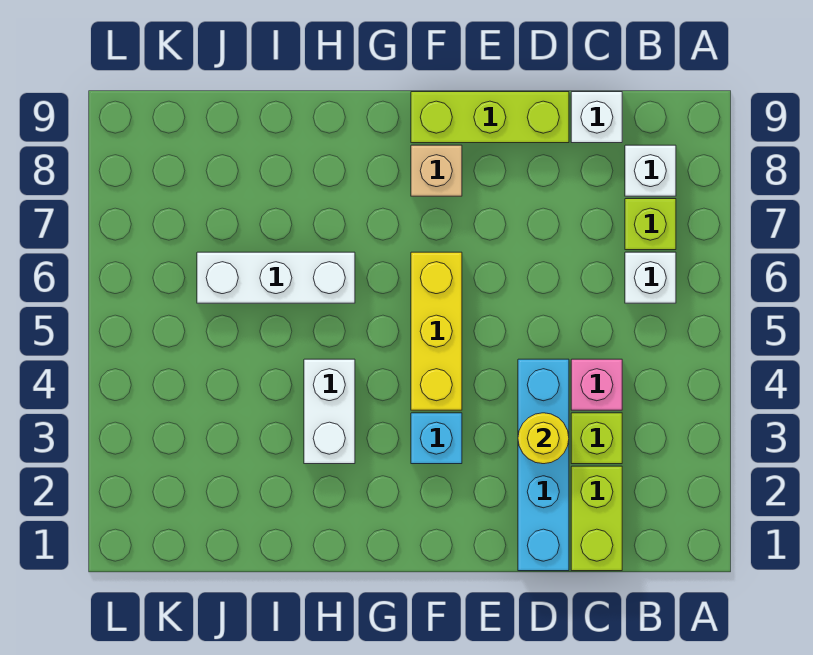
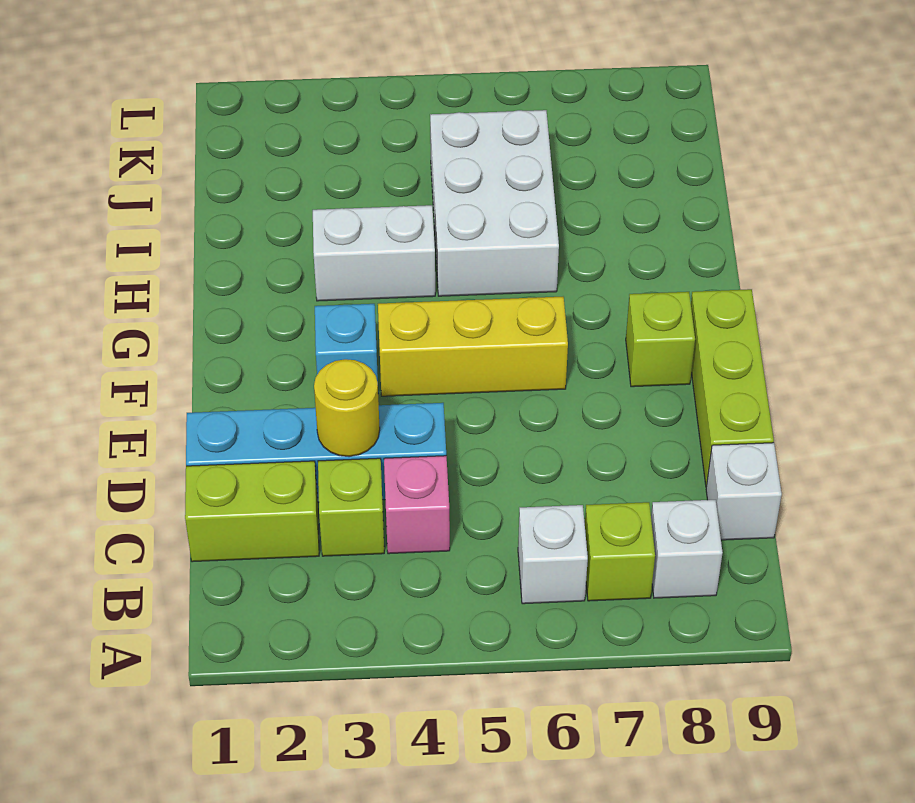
tan brick F8 level 1 -> lime brick F8 level 1
white brick H6:J6 level 1 -> white brick H5:J6 level 1

